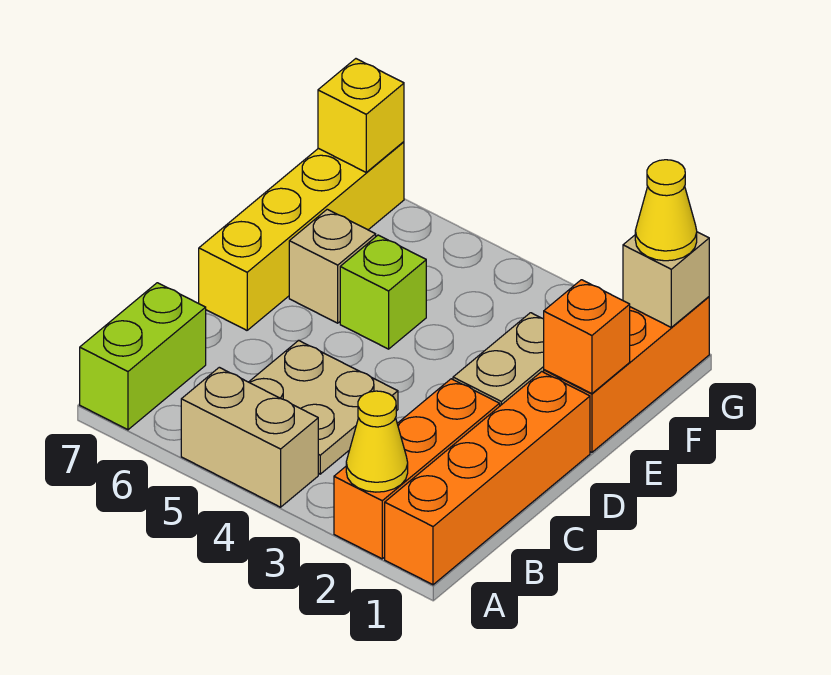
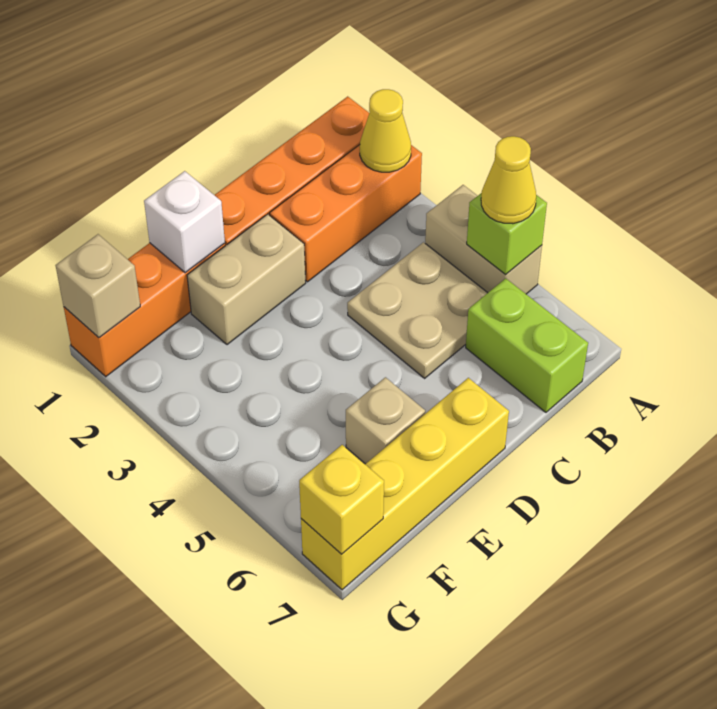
lime brick A7:B7 level 1 -> lime brick B6:B7 level 1
orange brick E1 level 2 -> white brick E1 level 2
lime brick E5 level 1 -> lime brick A5 level 2
yellow cone G1 level 3 -> yellow cone A5 level 3

